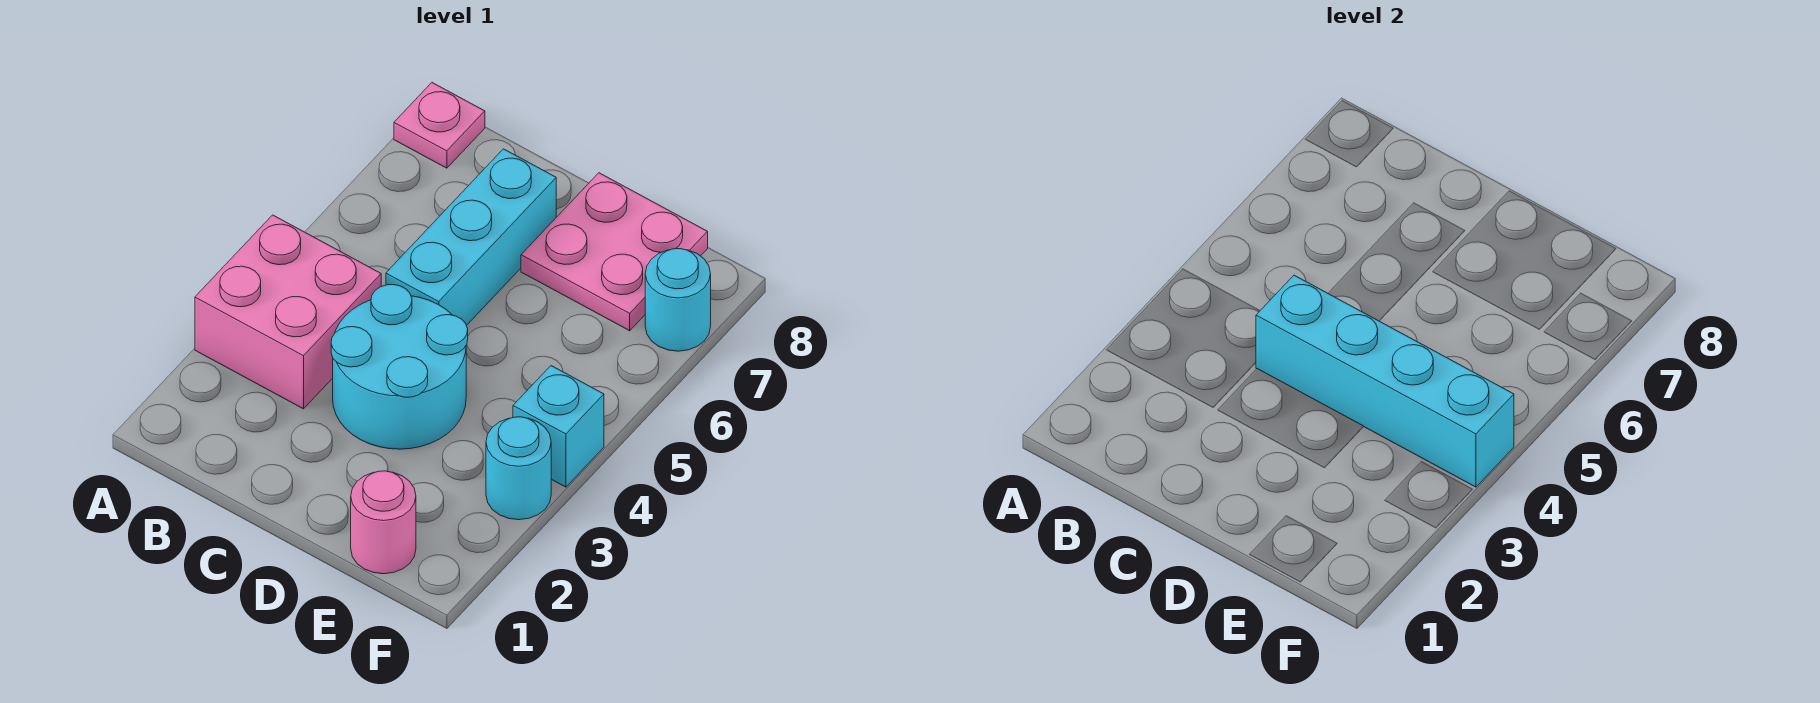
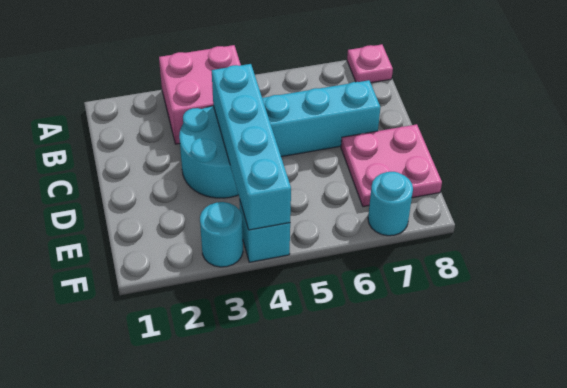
pink round brick E1 level 1 -> none

